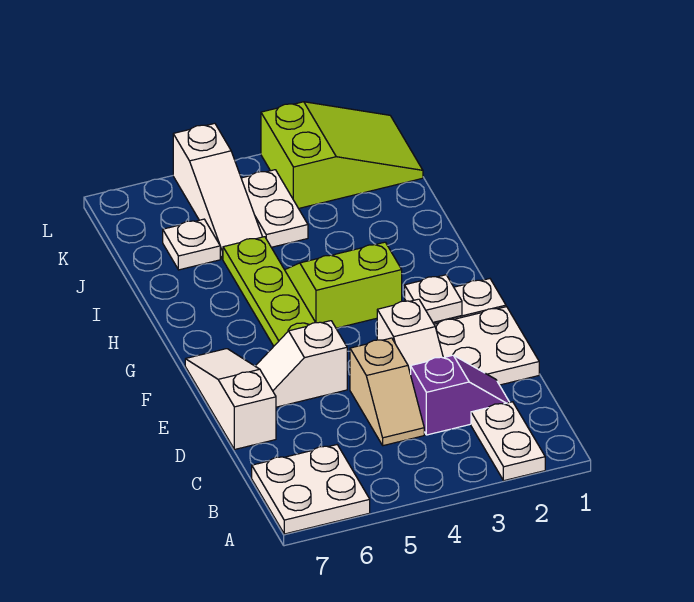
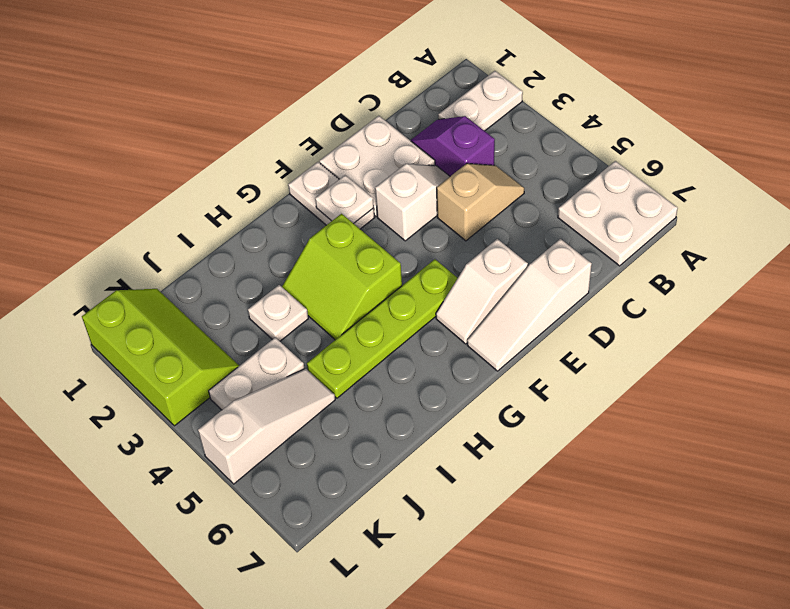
white slope E5:E6 level 1 top 5 -> white slope E6:F6 level 1 top E
white plate J6 level 1 -> white plate I3 level 1
lime slope K1:L3 level 1 top 3 -> lime slope K1:L3 level 1 top L

